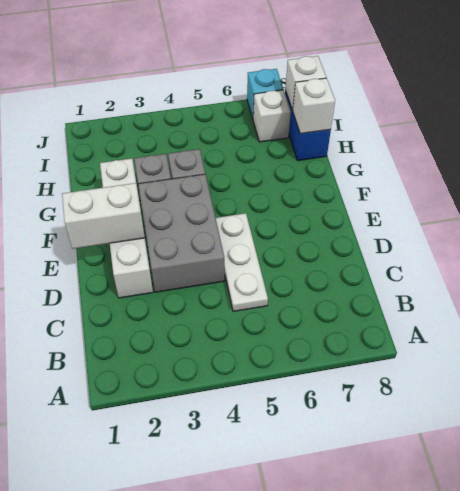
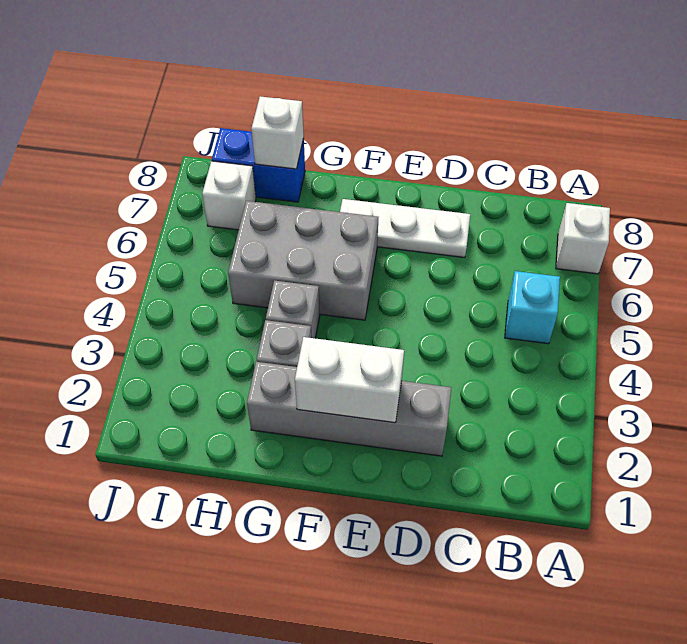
white plate C5:E5 level 1 -> white plate D7:F7 level 1
white brick D2:G2 level 1 -> grey brick D2:G2 level 1
grey brick D3:F4 level 1 -> grey brick F5:H6 level 1
white brick E1:E2 level 2 -> white brick E2:F2 level 2
white brick I8 level 2 -> white brick A7 level 1
cyan brick J7 level 1 -> cyan brick B5 level 1

